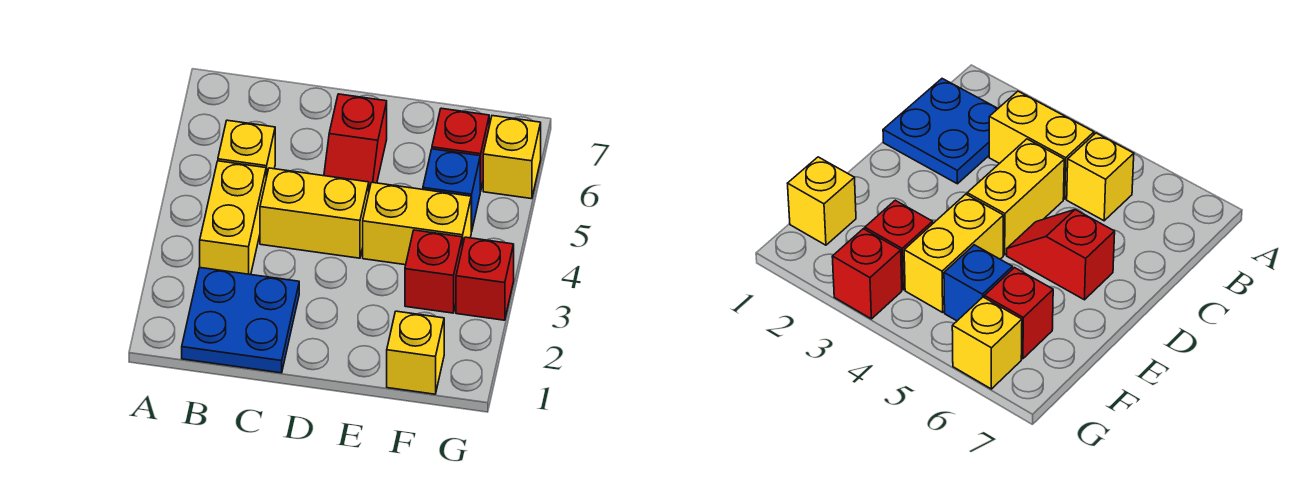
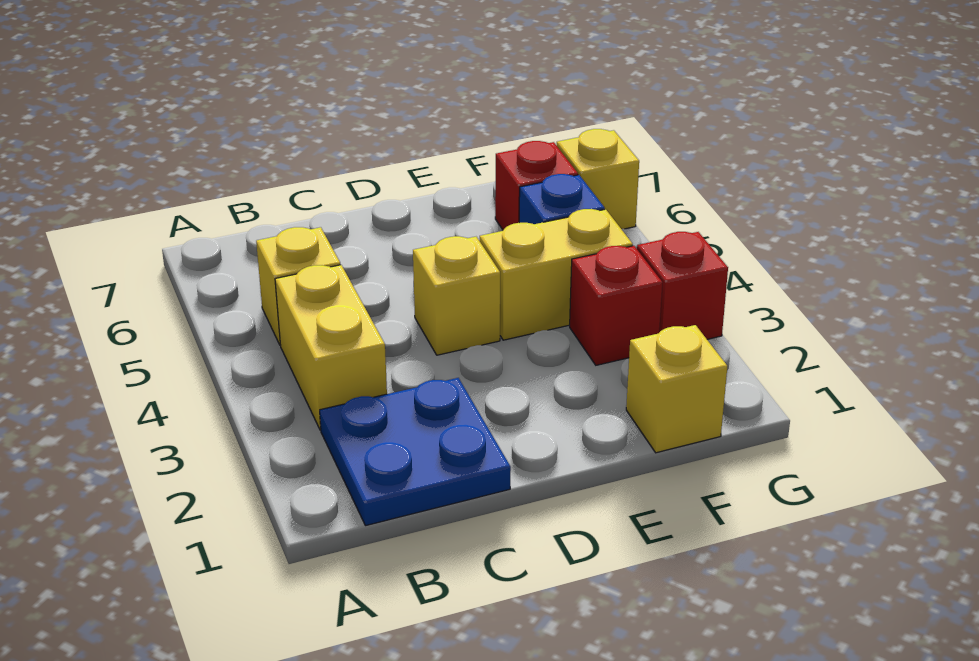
yellow brick C4:D4 level 1 -> yellow brick D4 level 1
red slope D5:D6 level 1 top 6 -> none

